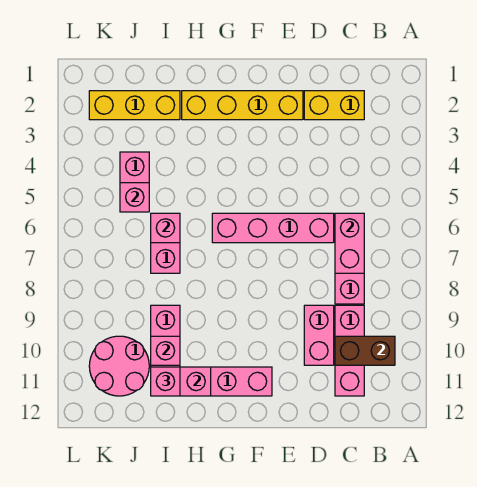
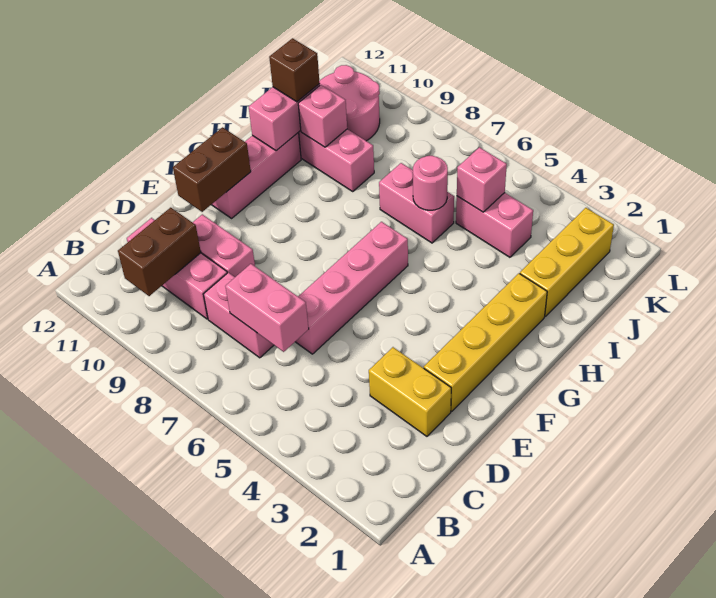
yellow brick C2:D2 level 1 -> yellow brick D2:D3 level 1
none -> brown brick E11:F11 level 2
pink brick I6 level 2 -> pink round brick I6 level 2
pink brick I11 level 3 -> brown brick I11 level 3

